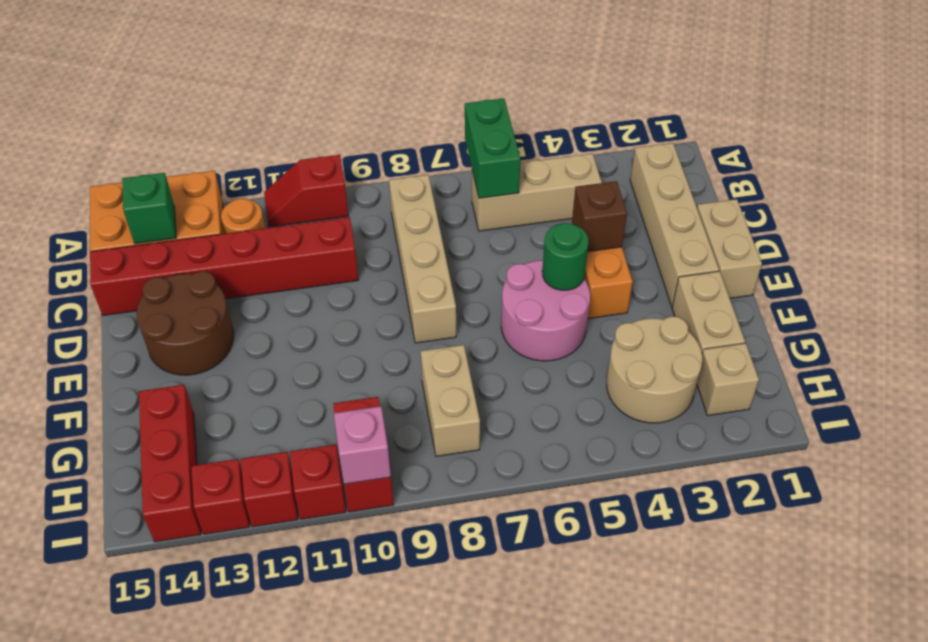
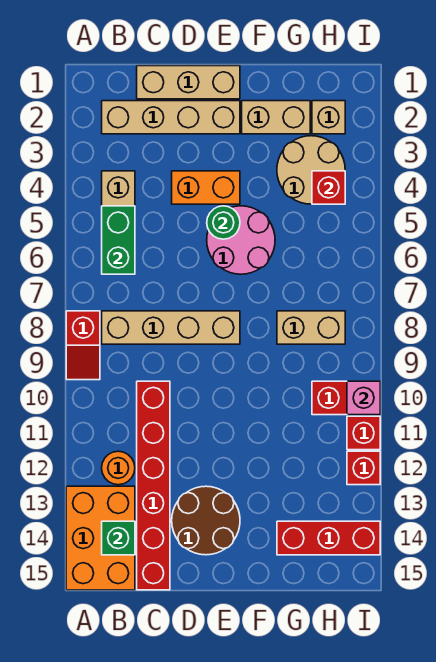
green brick A6:B6 level 2 -> green brick B5:B6 level 2
red slope A10:A11 level 1 top 10 -> red slope A8:A9 level 1 top 8
tan brick D1:E1 level 1 -> tan brick C1:E1 level 1
brown brick D4 level 2 -> none
red brick I13 level 1 -> red brick H4 level 2

